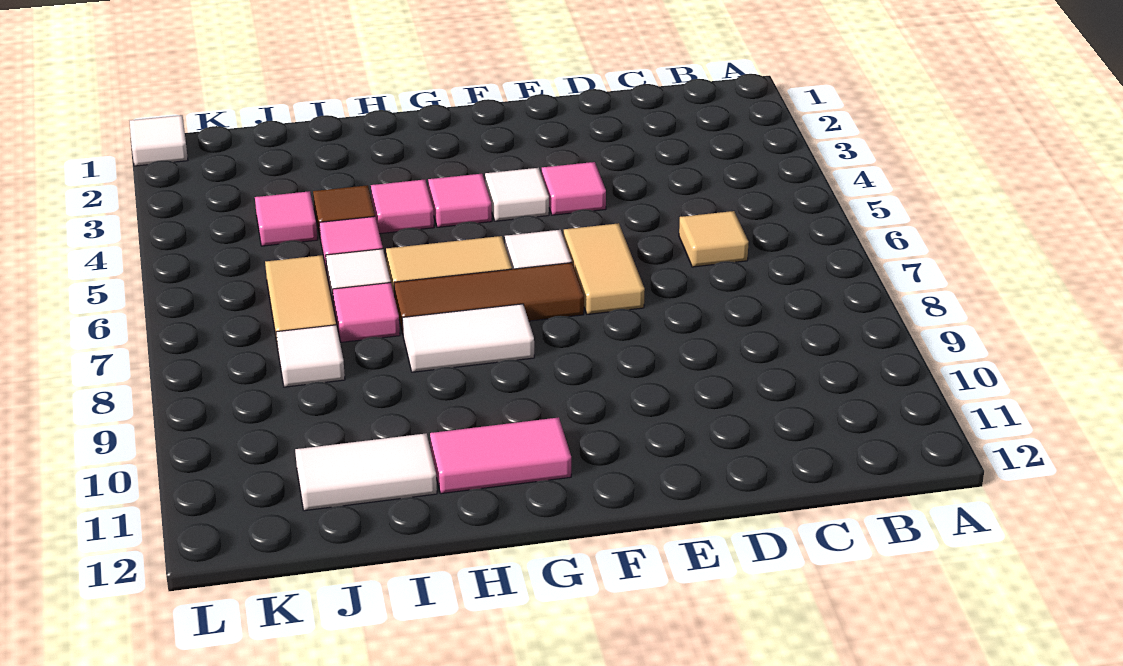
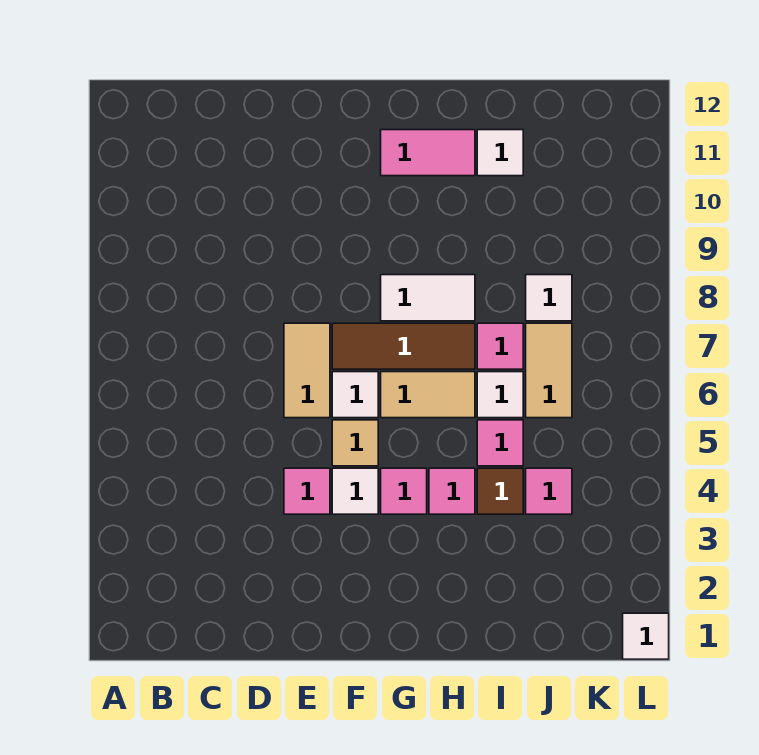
tan tile C6 level 1 -> tan tile F5 level 1
white tile I11:J11 level 1 -> white tile I11 level 1

